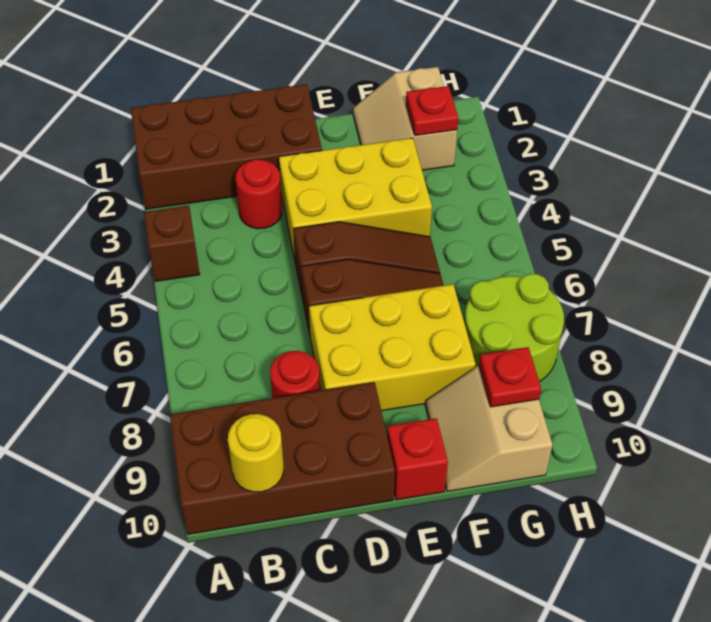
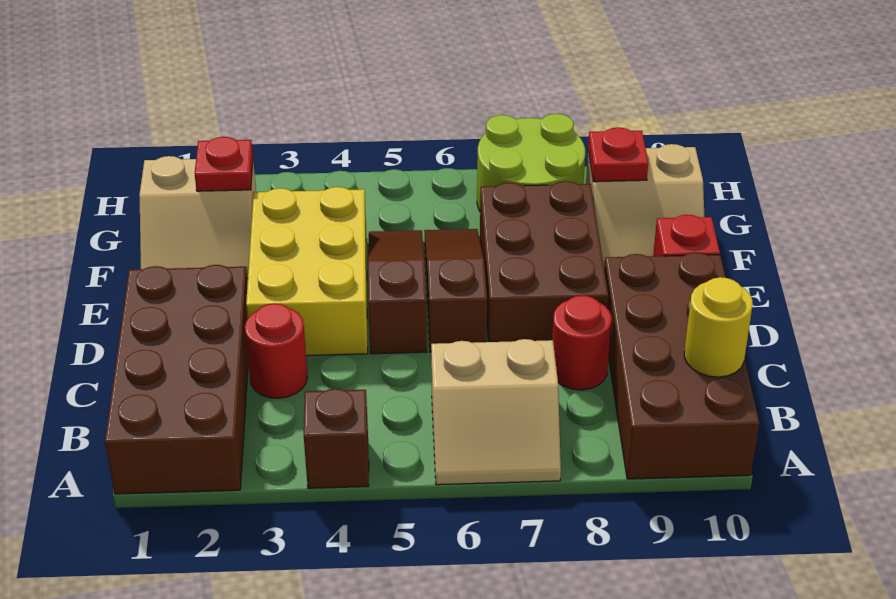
none -> tan slope A6:B7 level 1 top B
yellow brick D7:F8 level 1 -> brown brick D7:F8 level 1

